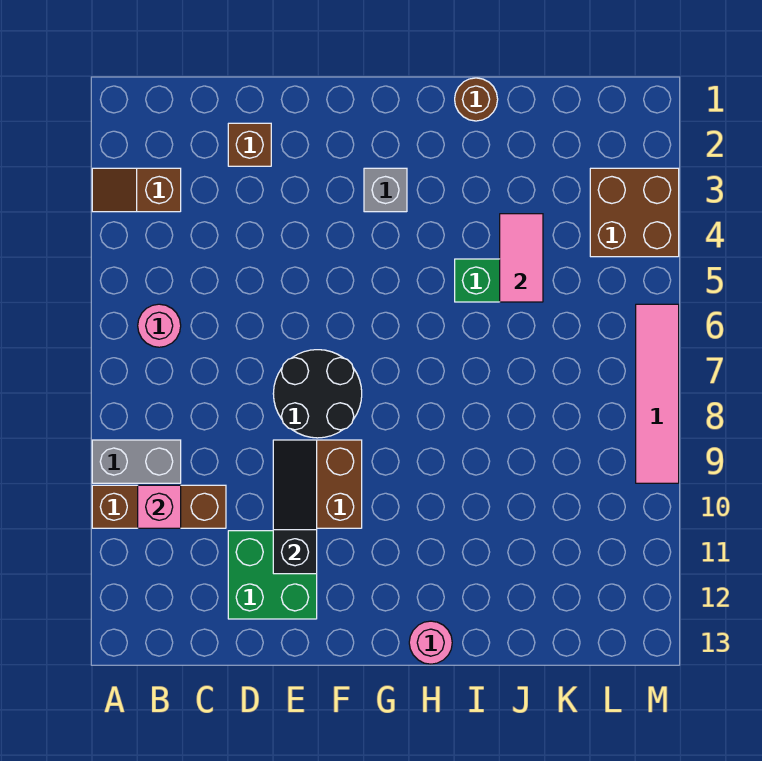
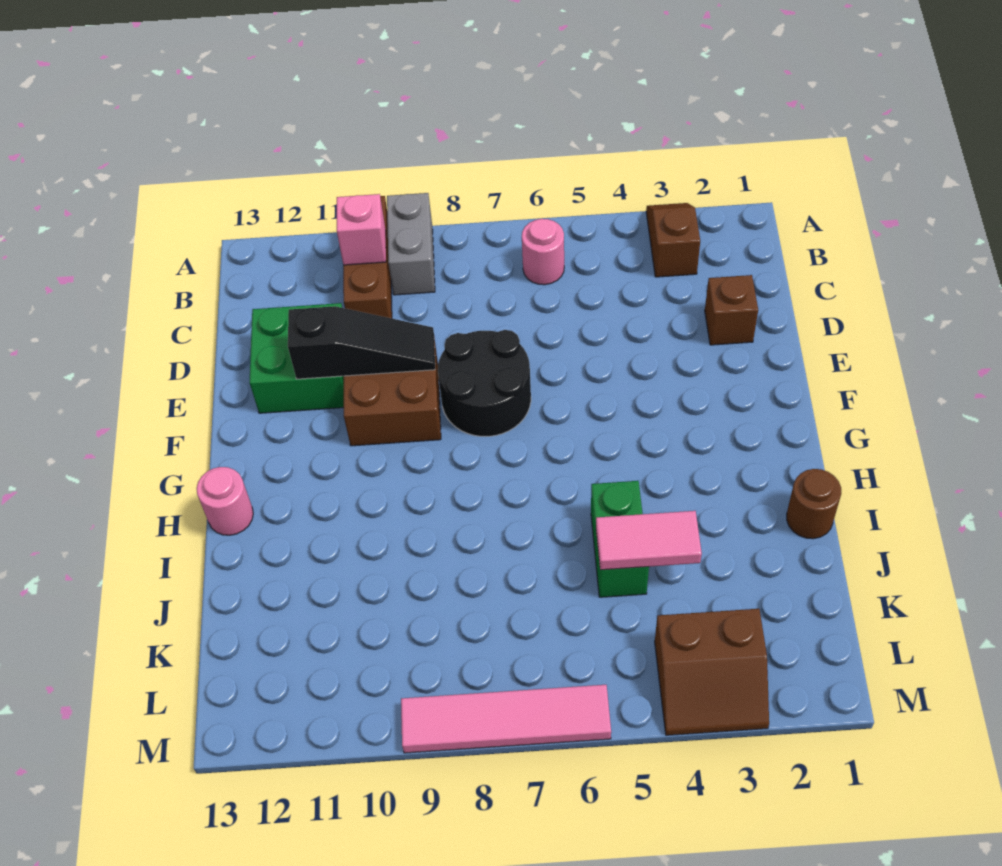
grey brick G3 level 1 -> none
brown brick L3:M4 level 1 -> brown slope L3:M4 level 1 top L

